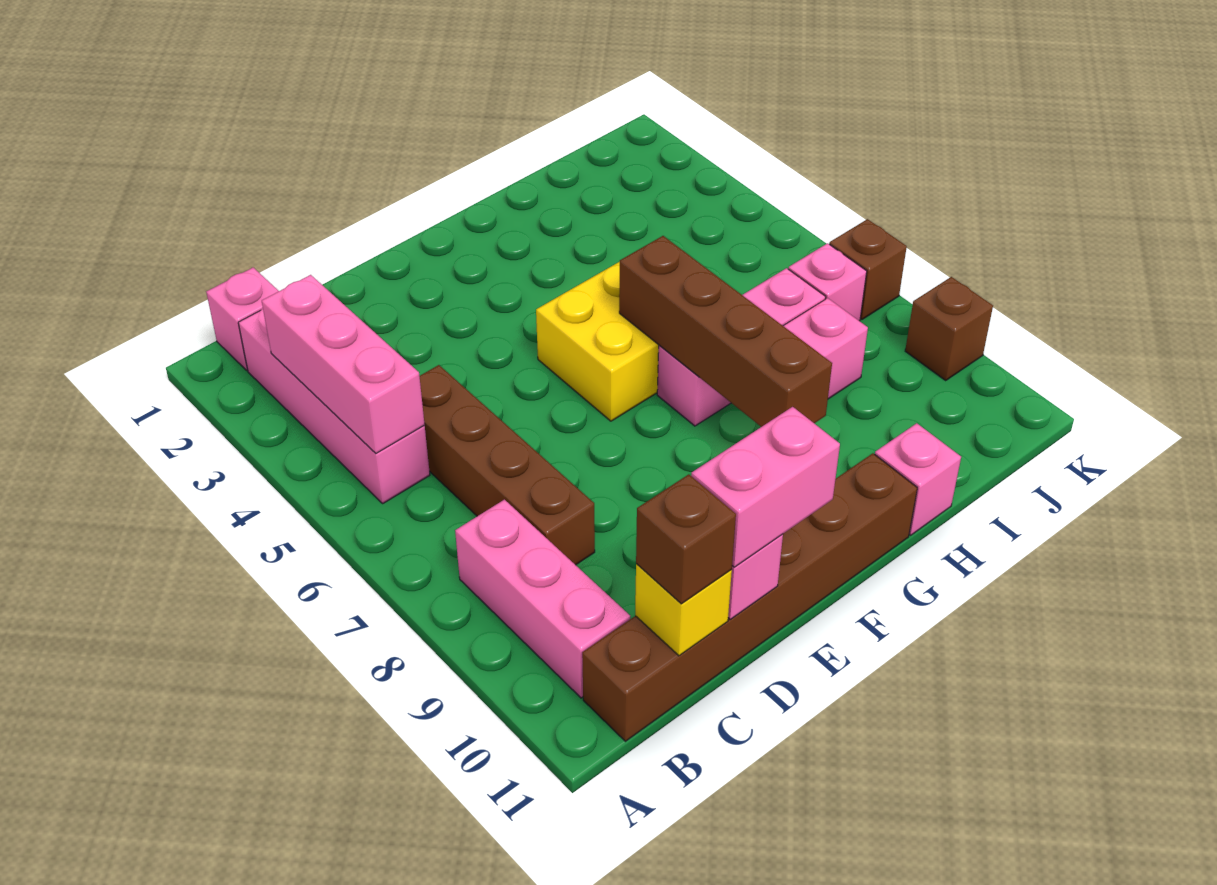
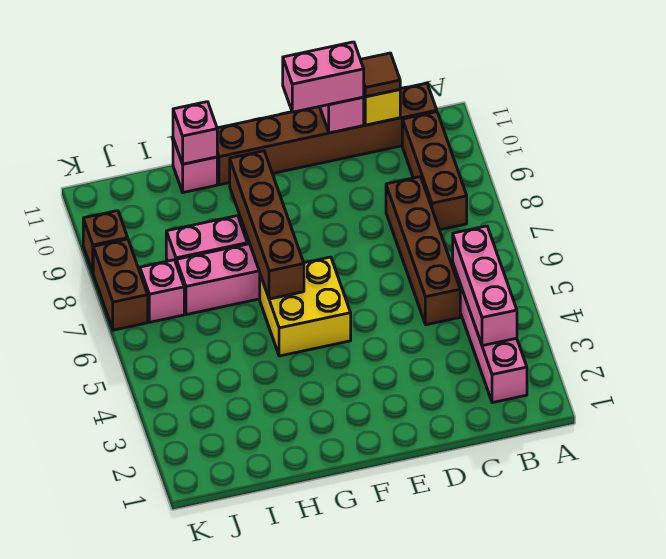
pink brick B1 level 1 -> pink brick H11 level 2
pink brick B8:B10 level 1 -> brown brick B8:B10 level 1
brown brick C11 level 3 -> brown tile C11 level 3
brown brick K7 level 1 -> brown brick K7:K8 level 1

